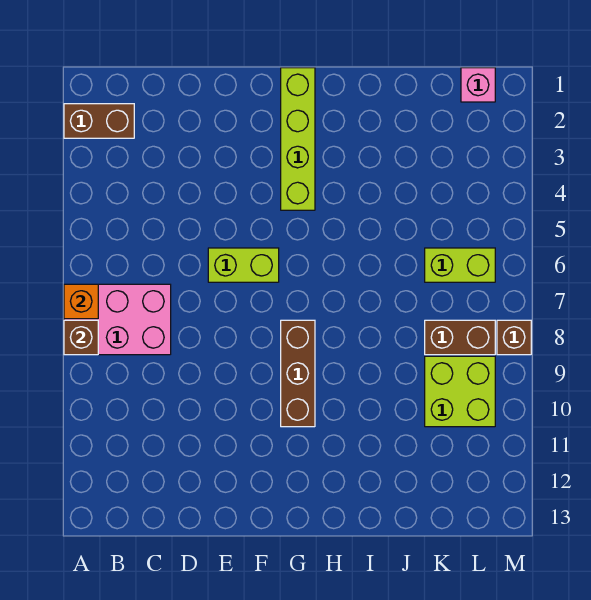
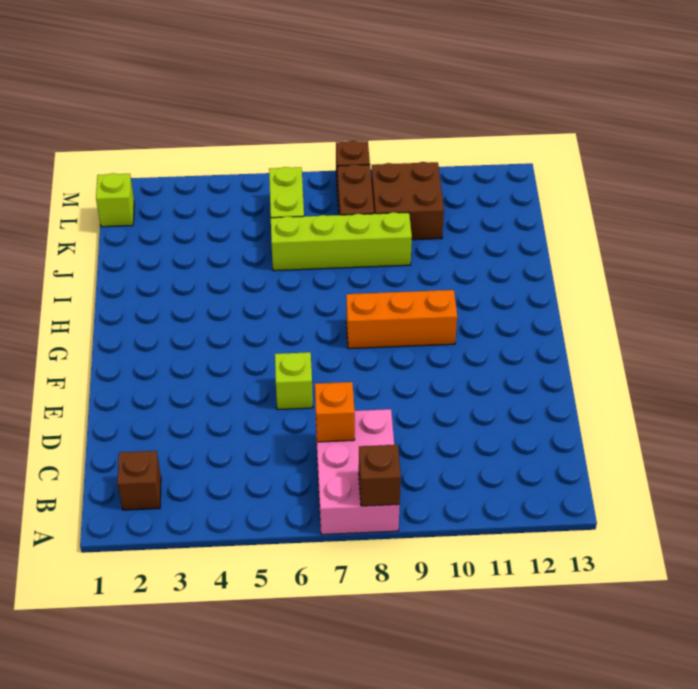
brown brick A2:B2 level 1 -> brown brick B2 level 1
orange brick A7 level 2 -> orange brick C7 level 2
lime brick E6:F6 level 1 -> lime brick E6 level 1
lime brick G1:G4 level 1 -> lime brick J6:J9 level 1
brown brick G8:G10 level 1 -> orange brick G8:G10 level 1
lime brick K9:L10 level 1 -> brown brick K9:L10 level 1
pink brick L1 level 1 -> lime brick L1 level 1

